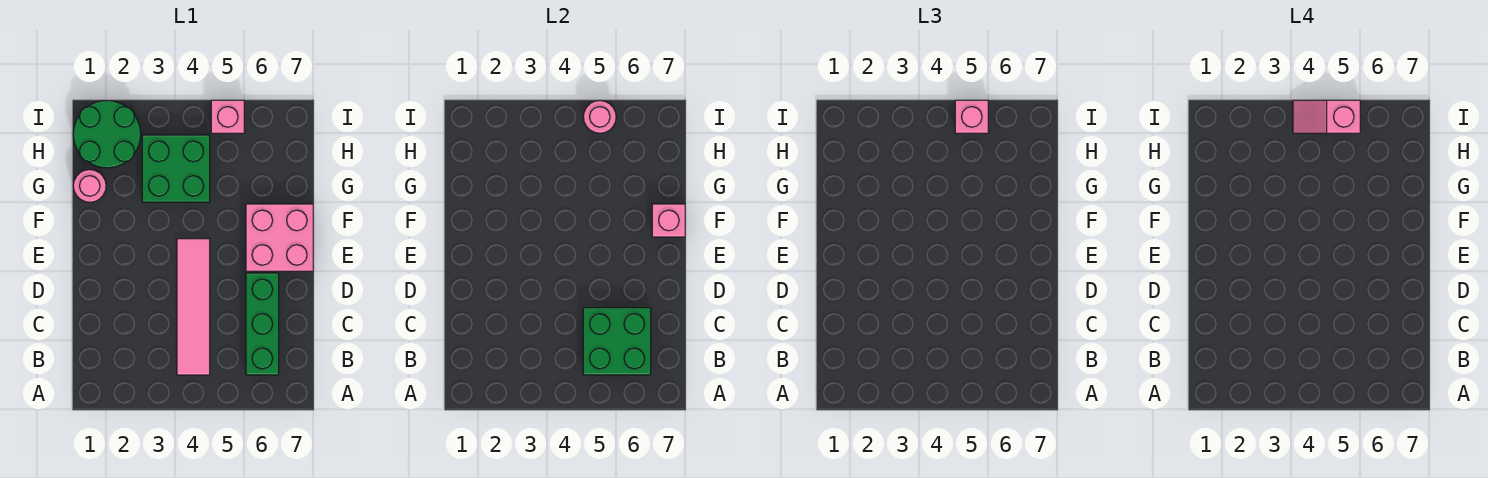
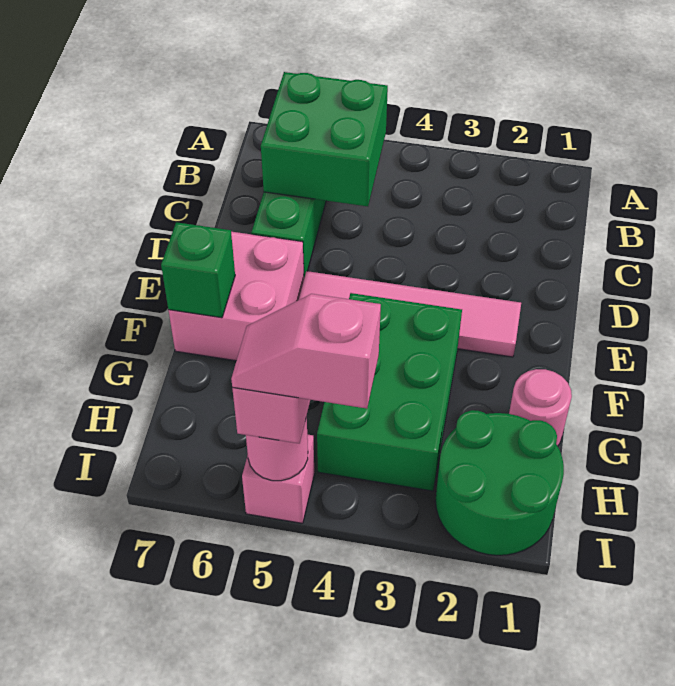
pink tile B4:E4 level 1 -> pink tile E2:E5 level 1
pink brick F7 level 2 -> green brick F7 level 2
green brick G3:H4 level 1 -> green brick F3:H4 level 1
pink slope I4:I5 level 4 top 5 -> pink slope I4:I5 level 4 top 4

